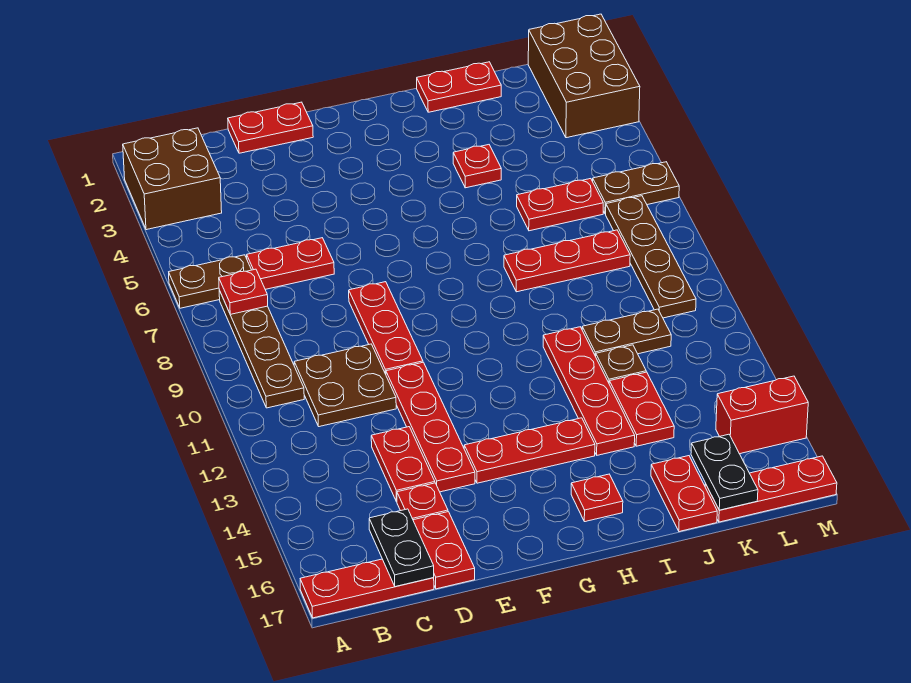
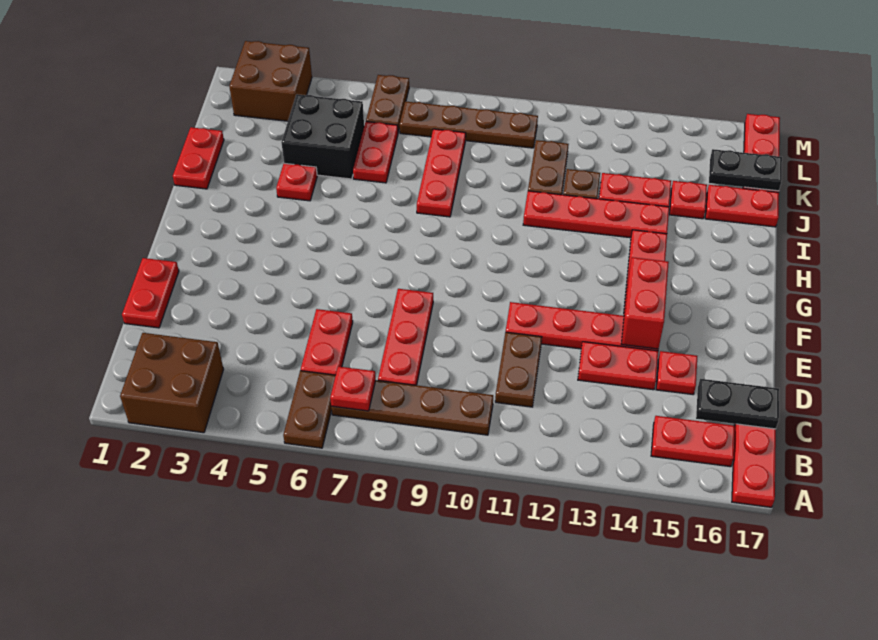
brown plate C10:D11 level 1 -> brown plate C11:D11 level 1
red plate D16:D17 level 1 -> red plate B15:B16 level 1
red plate E8:E10 level 1 -> red plate C8:E8 level 1
red plate H16 level 1 -> red plate J15 level 1
none -> black brick J4:K5 level 1
brown brick L1:M3 level 1 -> brown brick L2:M3 level 1
red brick L15:M15 level 1 -> red brick E14:F14 level 2

